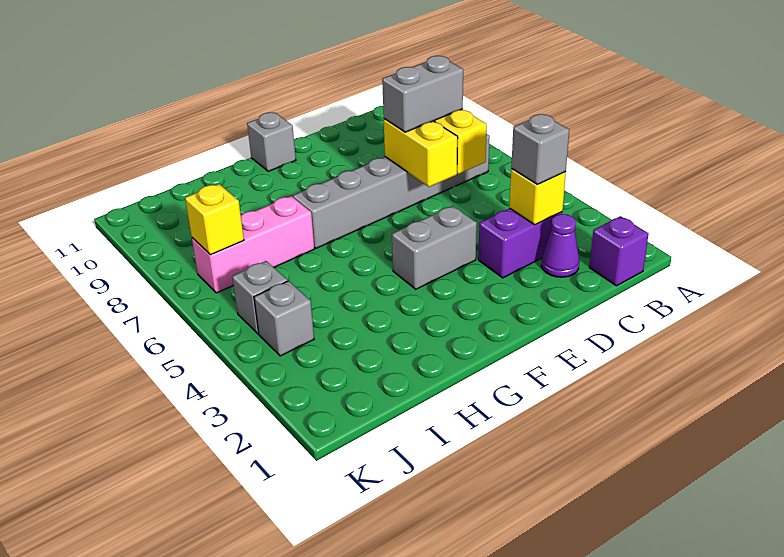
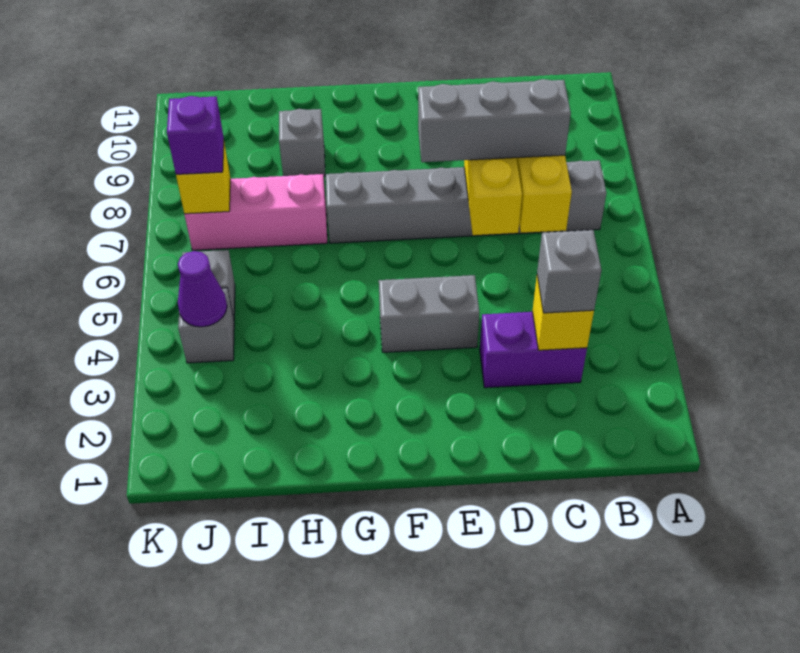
purple brick B1 level 1 -> purple brick J7 level 3
purple cone C2 level 1 -> purple cone J4 level 2
grey brick C7:D7 level 3 -> grey brick C7:E7 level 3
grey brick F11 level 1 -> grey brick H9 level 1

